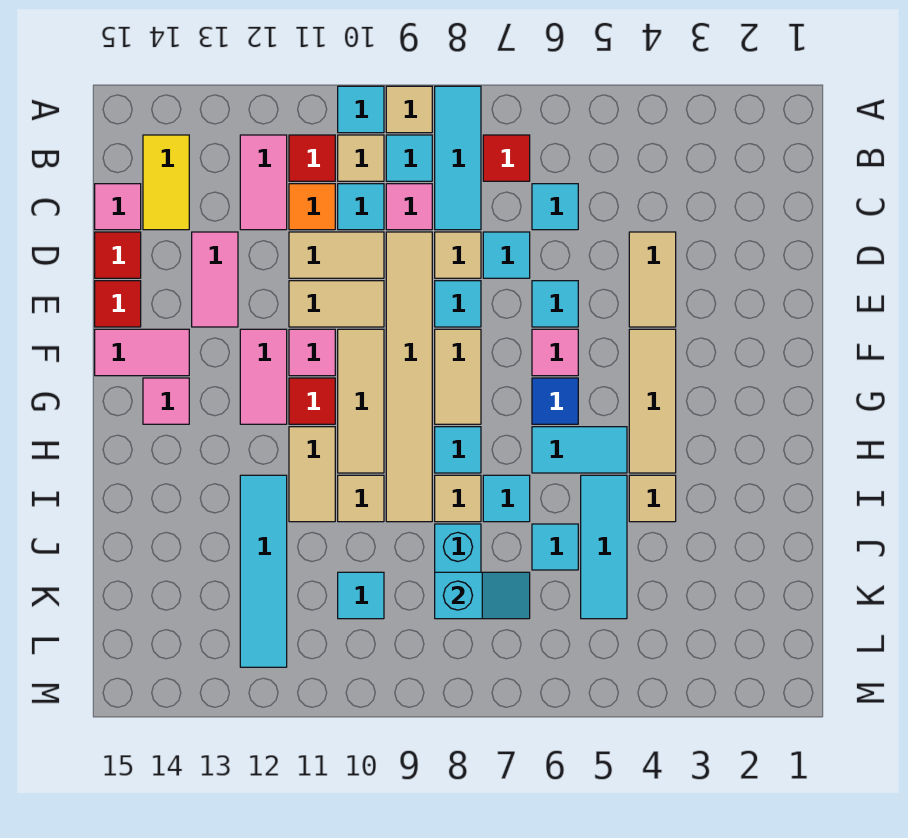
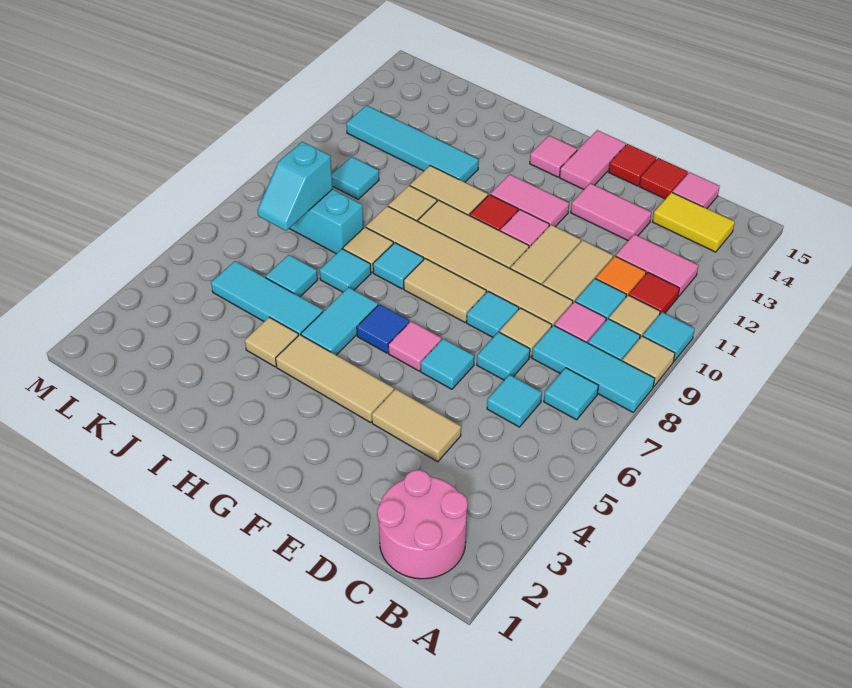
none -> pink round brick B1:C2 level 1
red tile B7 level 1 -> cyan tile B7 level 1

